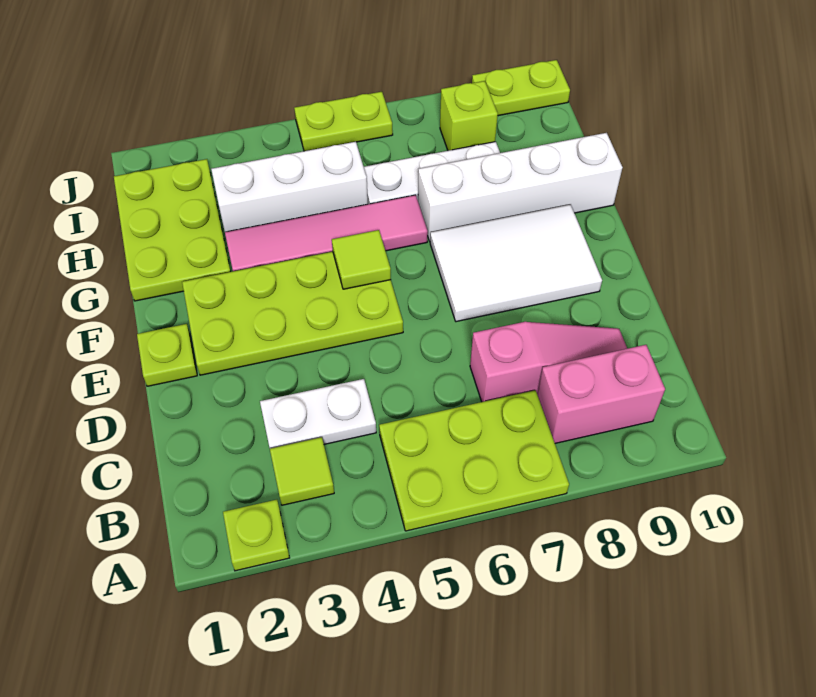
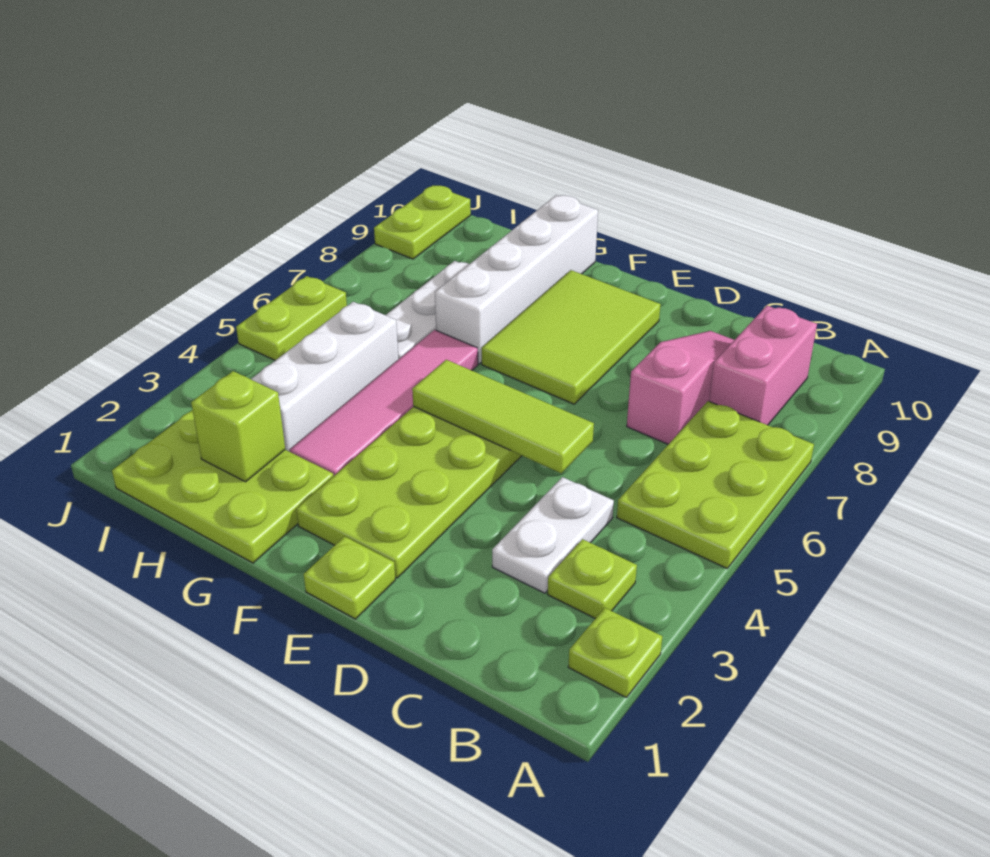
lime tile B3 level 1 -> lime plate B3 level 1
white tile E7:F9 level 1 -> lime tile E7:F9 level 1
lime tile F5 level 2 -> lime tile D5:F5 level 2
lime brick I8 level 1 -> lime brick H2 level 2

